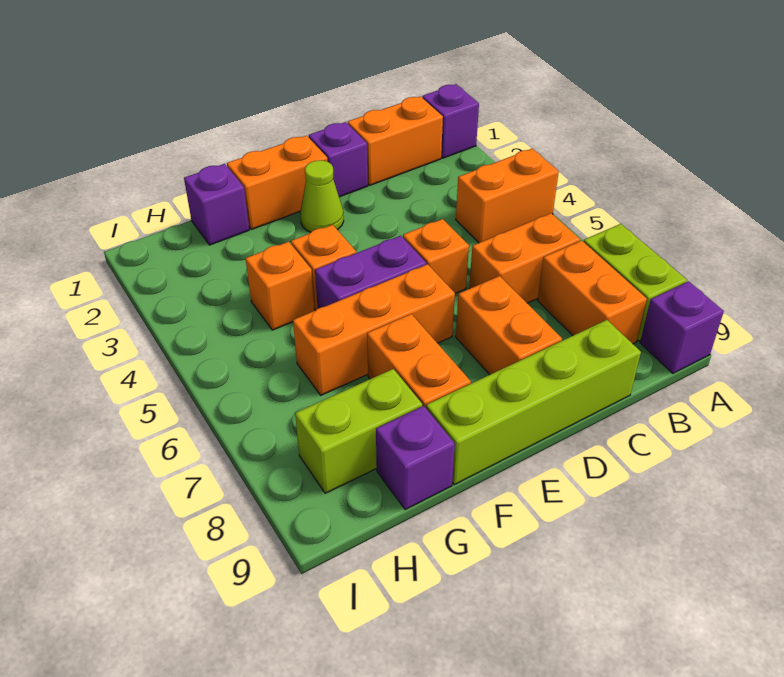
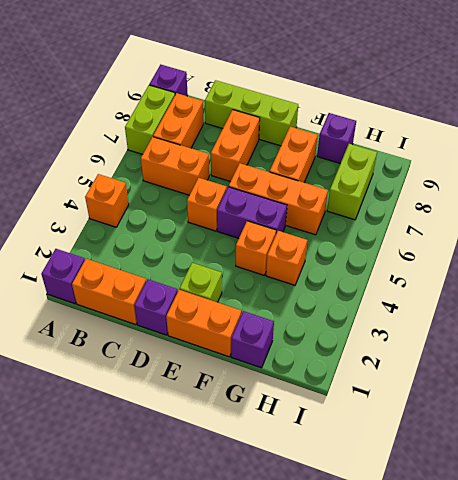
orange brick A4:B4 level 1 -> orange brick A4 level 1
lime brick C9:F9 level 1 -> lime brick C9:E9 level 1
lime cone E2 level 1 -> lime brick E2 level 1
lime brick G8:H8 level 1 -> lime brick H7:H8 level 1

